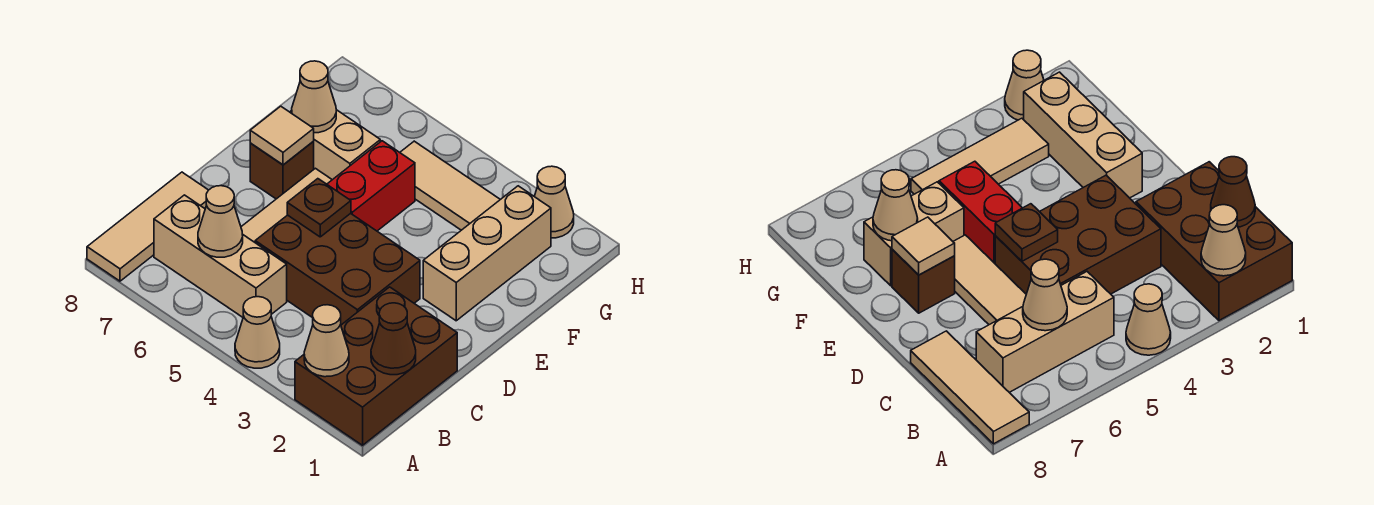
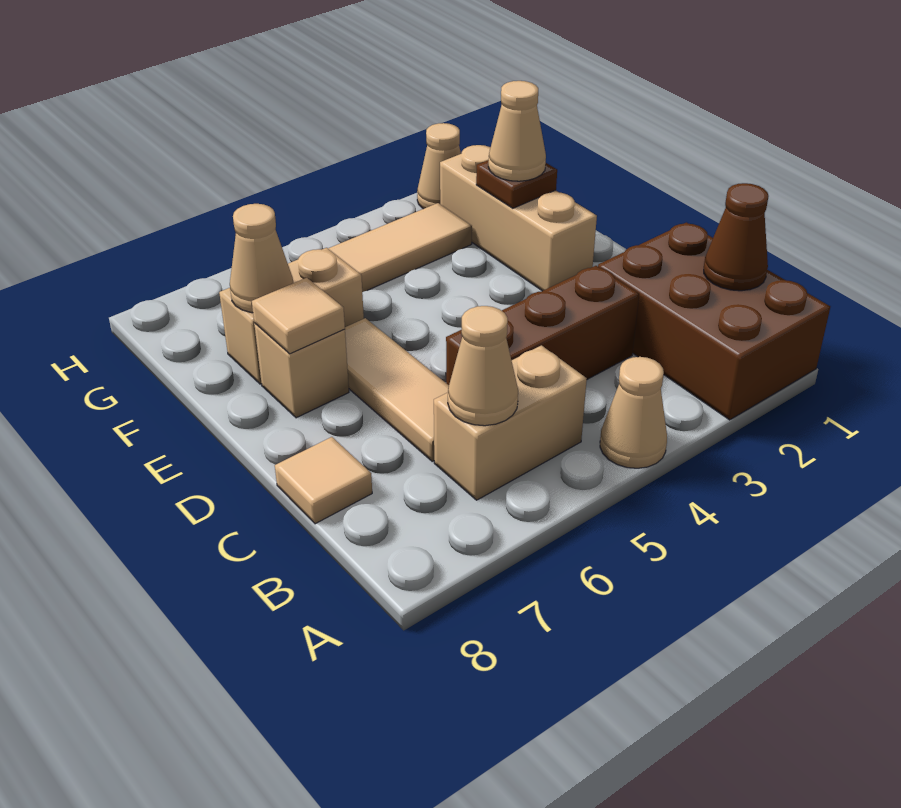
tan cone A2 level 2 -> tan cone F2 level 3
tan tile A8:C8 level 1 -> tan tile C8 level 1
tan brick B5:B7 level 1 -> tan brick B5:B6 level 1
brown brick C3:D5 level 1 -> brown brick C3:C5 level 1
brown plate D5 level 2 -> brown plate F2 level 2
red brick E5:F5 level 1 -> none
brown brick E7 level 1 -> tan brick E7 level 1

